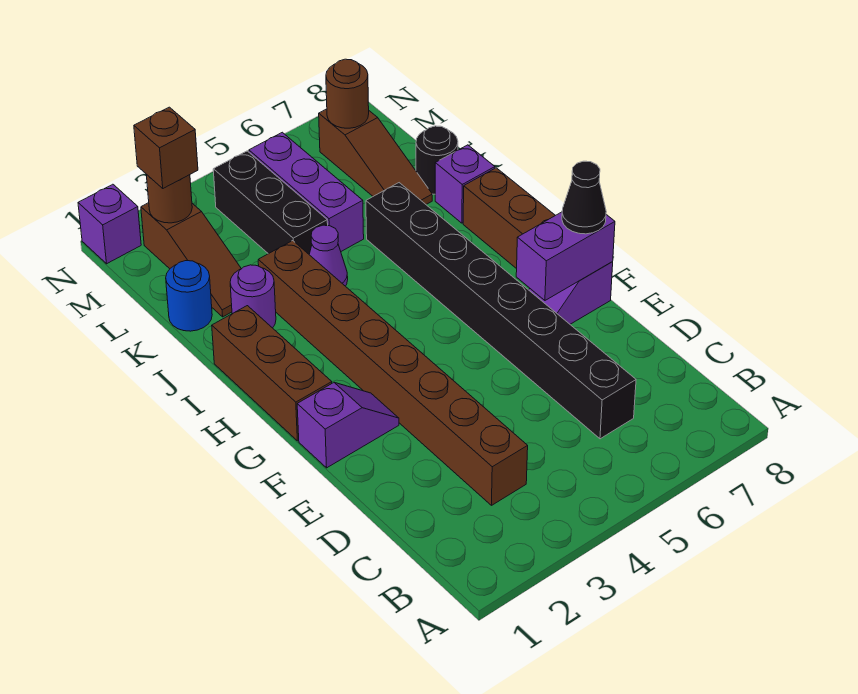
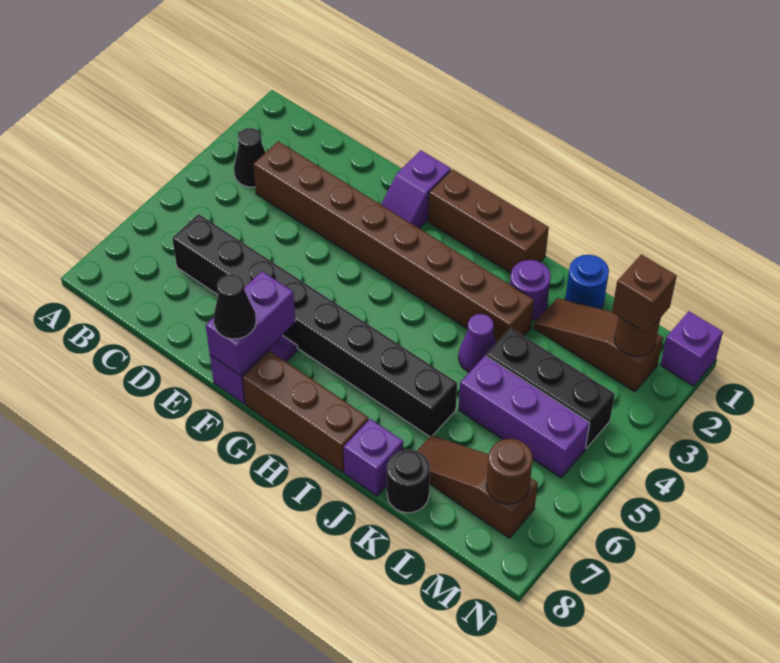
none -> black cone B3 level 1

